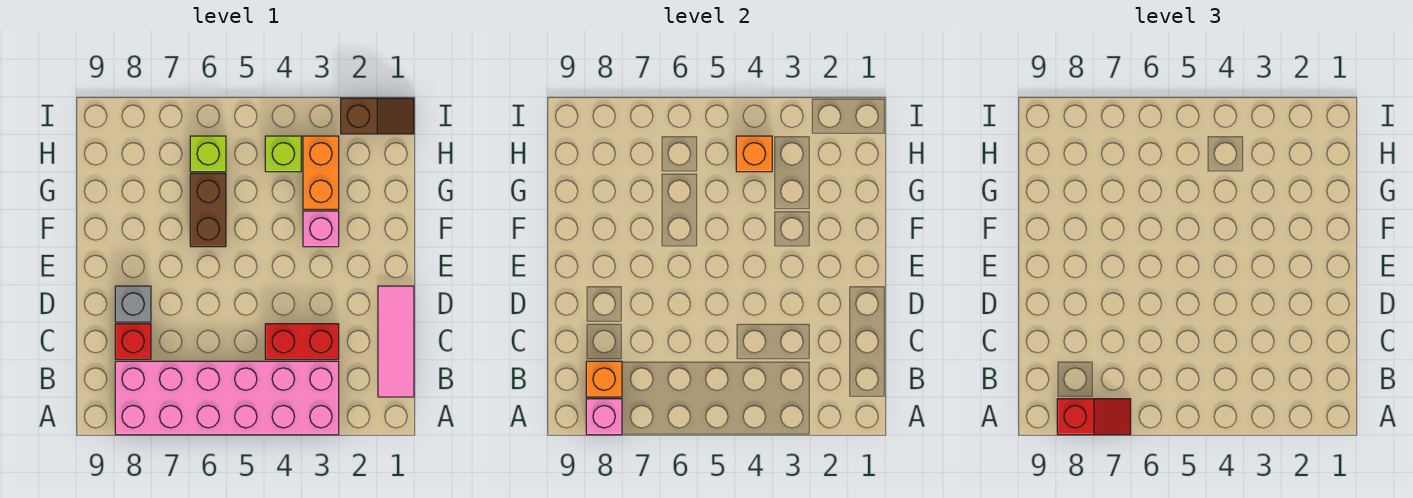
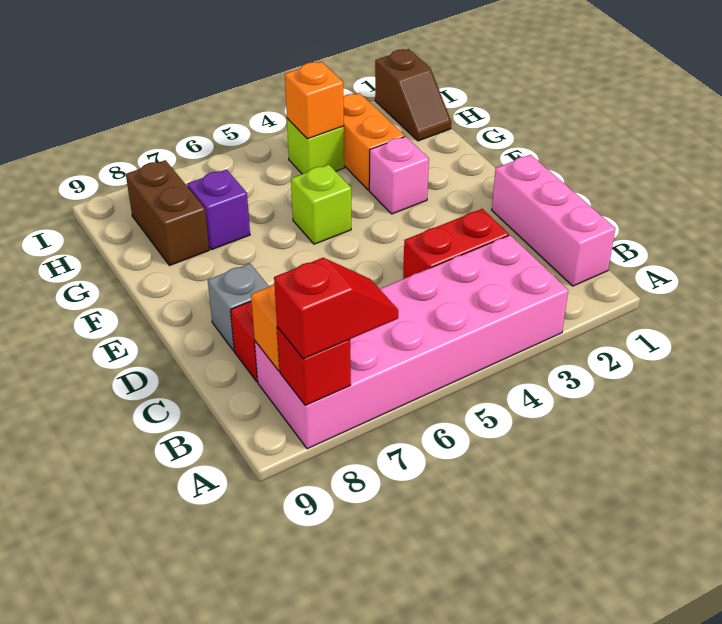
pink brick A8 level 2 -> red brick A8 level 2
pink tile B1:D1 level 1 -> pink brick B1:D1 level 1
brown brick F6:G6 level 1 -> brown brick G8:H8 level 1
none -> purple brick G7 level 1
lime brick H6 level 1 -> lime brick F5 level 1
brown slope I1:I2 level 1 top 2 -> brown slope H1:I1 level 1 top I

